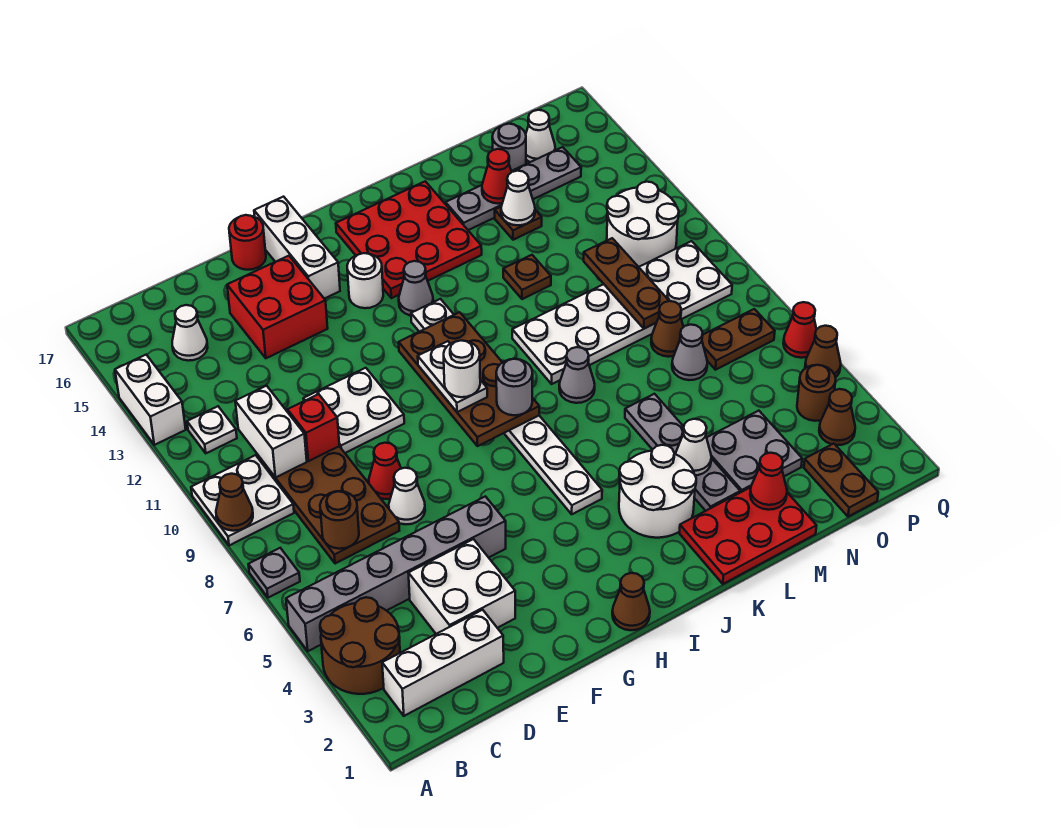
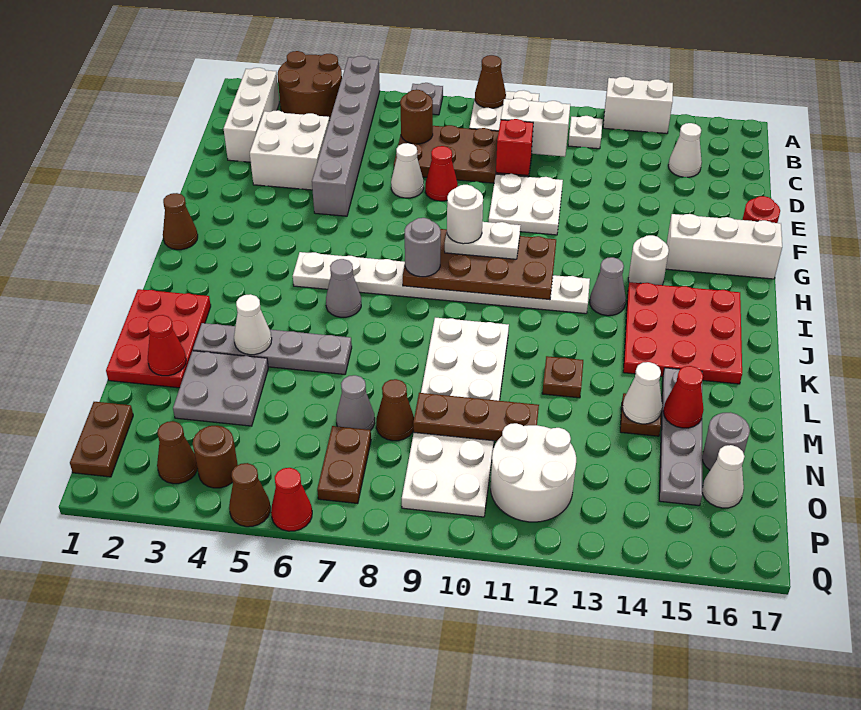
red brick E14:F15 level 1 -> none
white round brick J3:K4 level 1 -> none
grey cone K8 level 1 -> grey cone J6 level 1
brown plate O1:O2 level 1 -> brown plate O1:P1 level 1

